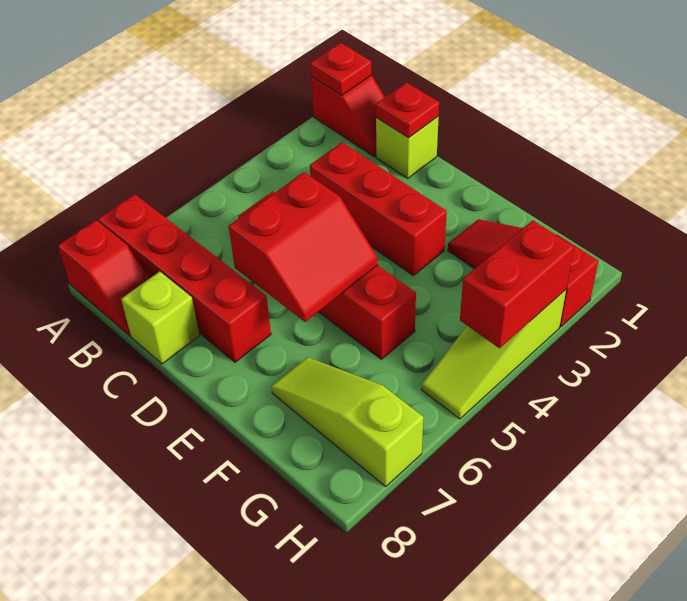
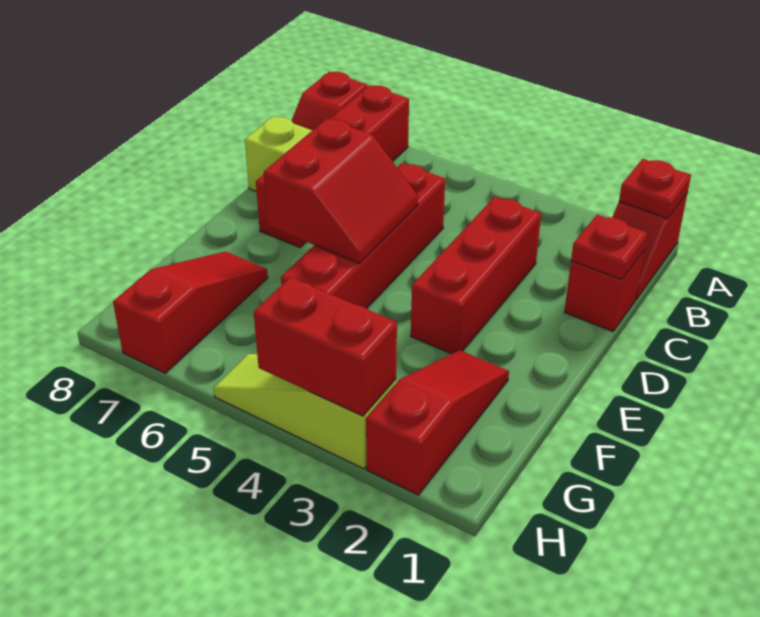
lime brick C1 level 1 -> red brick C1 level 1
red slope D5:E6 level 2 top D -> red slope D5:E6 level 2 top 6
lime slope F7:H7 level 1 top H -> red slope F7:H7 level 1 top H

